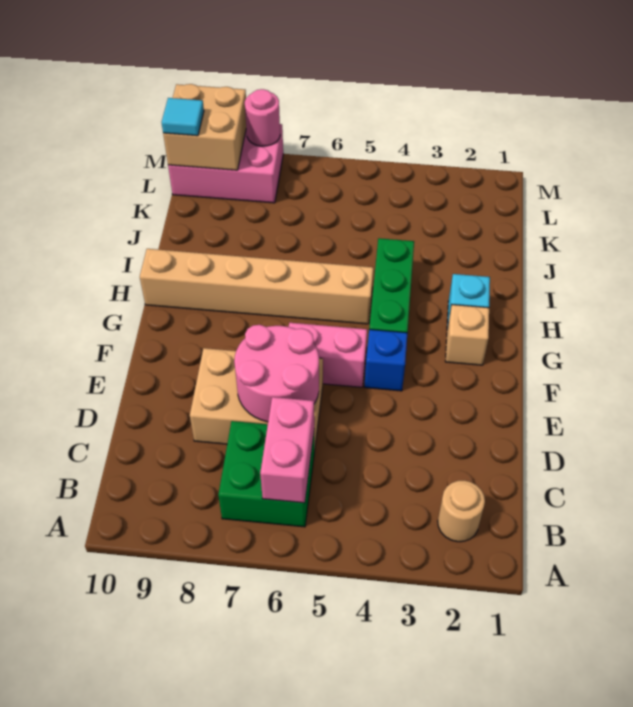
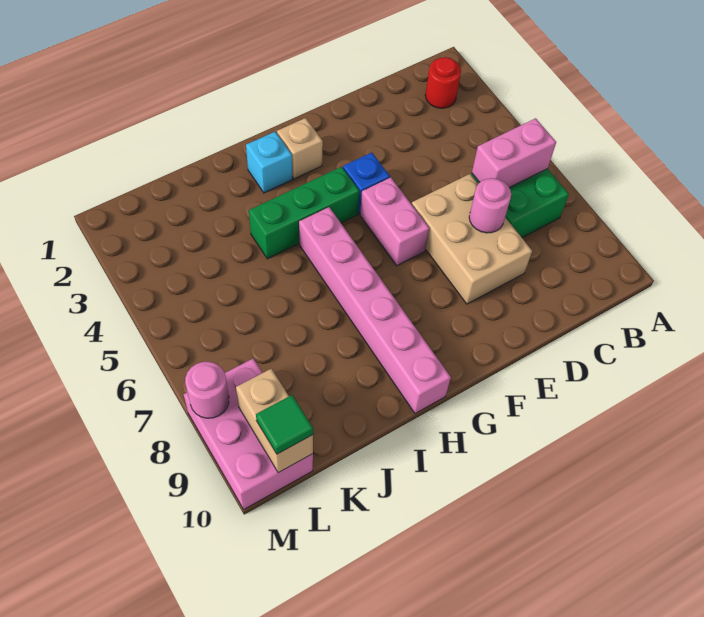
tan round brick B2 level 1 -> red round brick B2 level 1
pink round brick D6:E7 level 2 -> pink round brick D7 level 2
tan brick H5:H10 level 1 -> pink brick H5:H10 level 1
tan brick L9:M10 level 2 -> tan brick L9:L10 level 2
cyan tile L10 level 3 -> green tile L10 level 3

